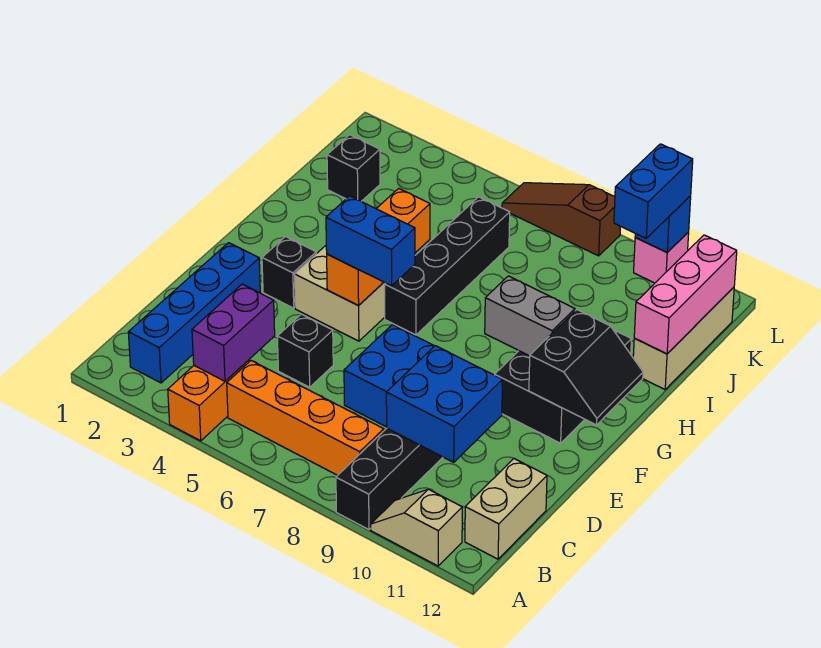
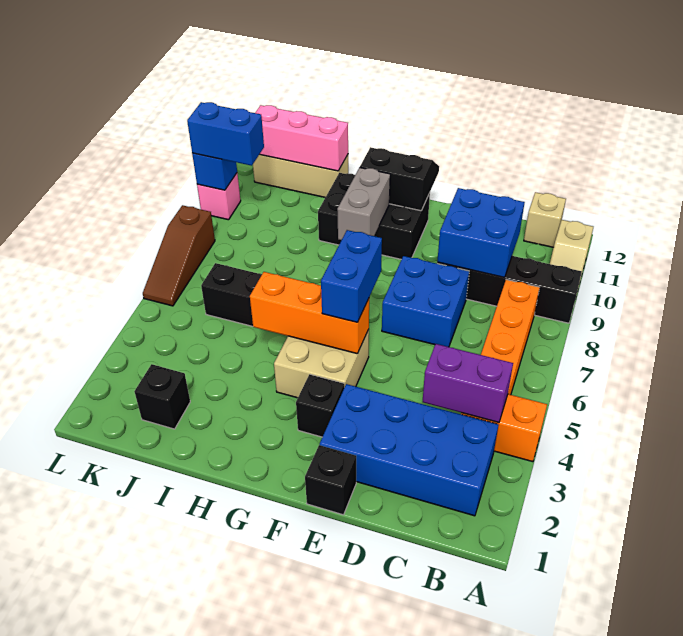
blue brick B2:E2 level 1 -> blue brick B2:E3 level 1
tan brick B12:C12 level 1 -> tan brick B12 level 1
black brick D5 level 1 -> black brick E1 level 1

